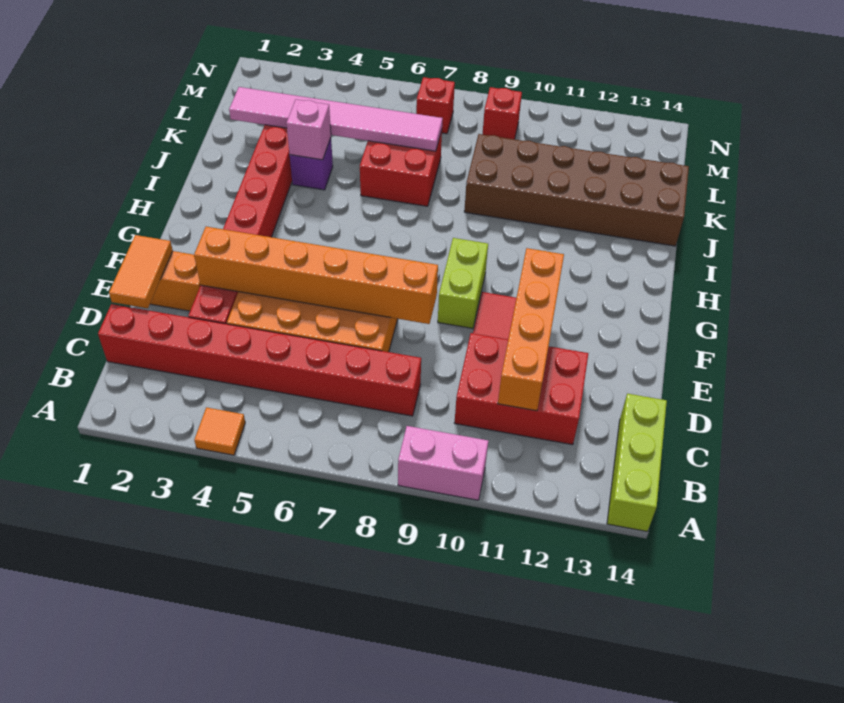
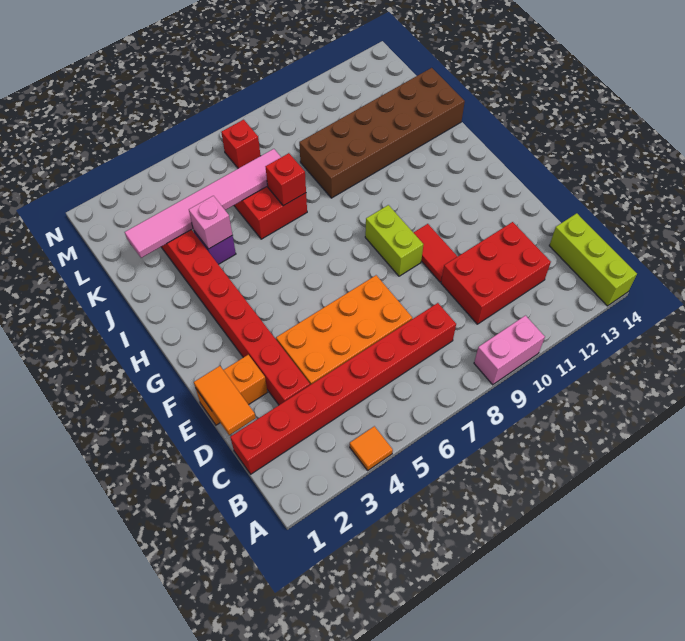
orange brick C11:F11 level 2 -> none
orange brick E3:E8 level 2 -> none
red brick M9 level 1 -> red brick J7 level 2

